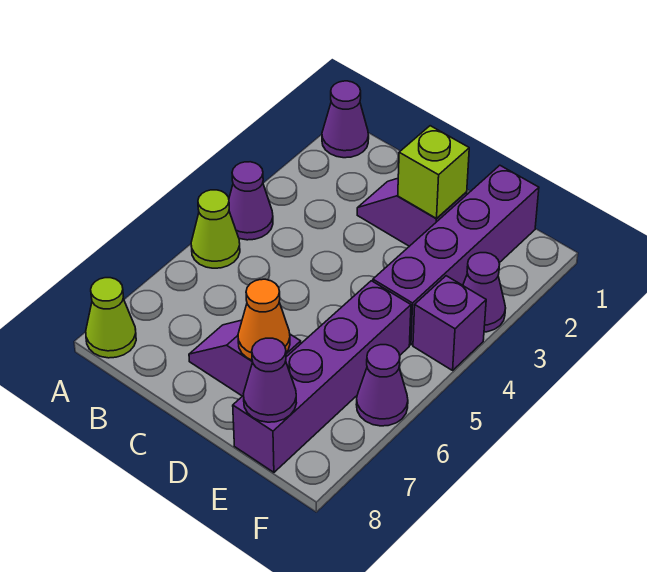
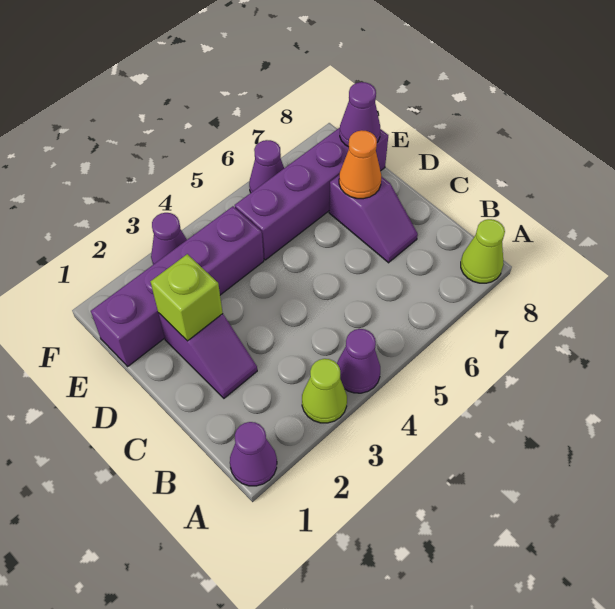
lime cone A5 level 1 -> lime cone A3 level 1
purple brick F4 level 1 -> none

